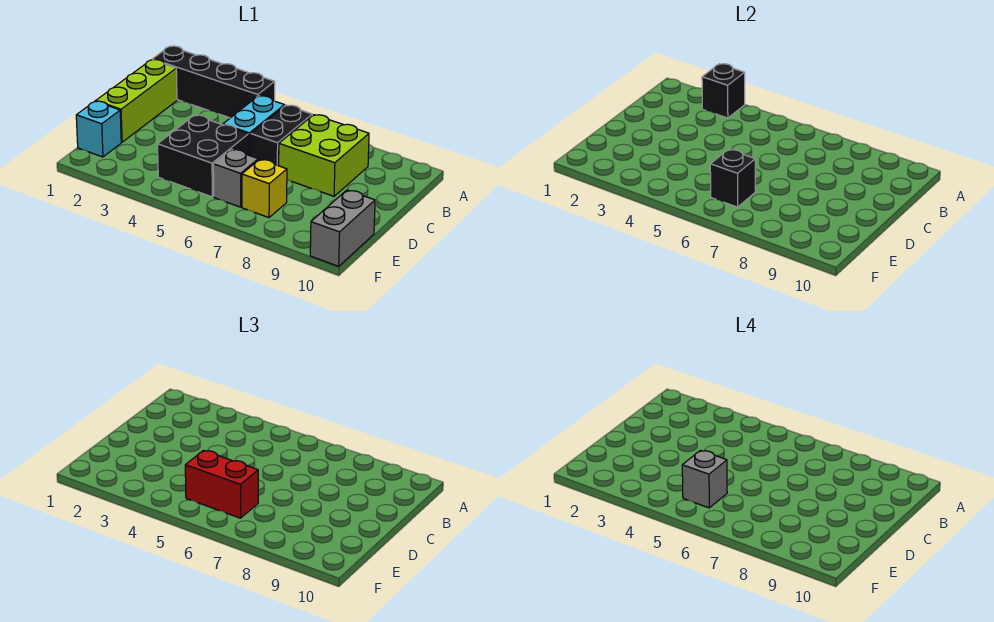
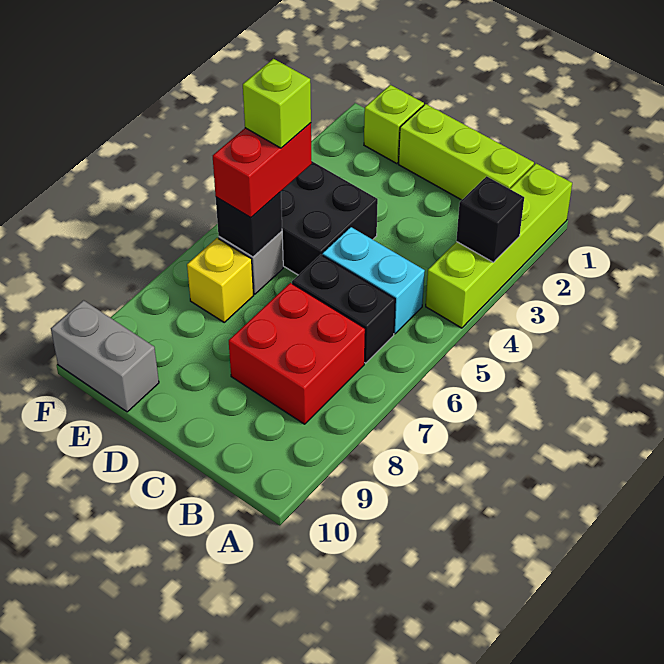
black brick A1:A4 level 1 -> lime brick A1:A4 level 1
lime brick B7:C8 level 1 -> red brick B7:C8 level 1
cyan brick E1 level 1 -> lime brick E1 level 1
grey brick E5 level 4 -> lime brick E5 level 4

